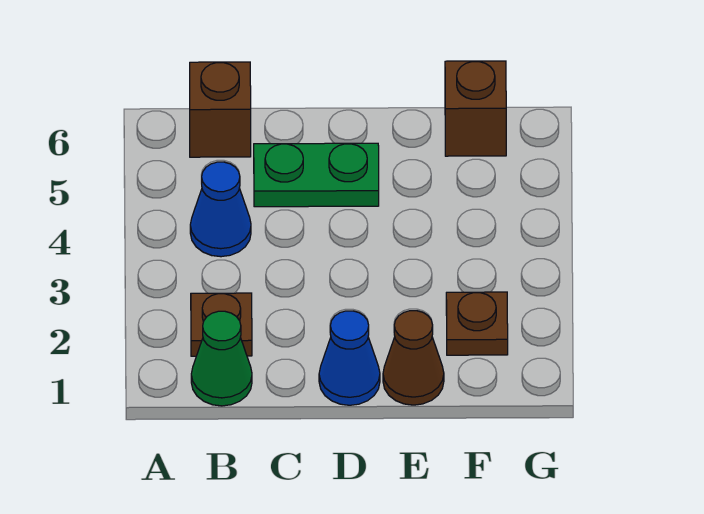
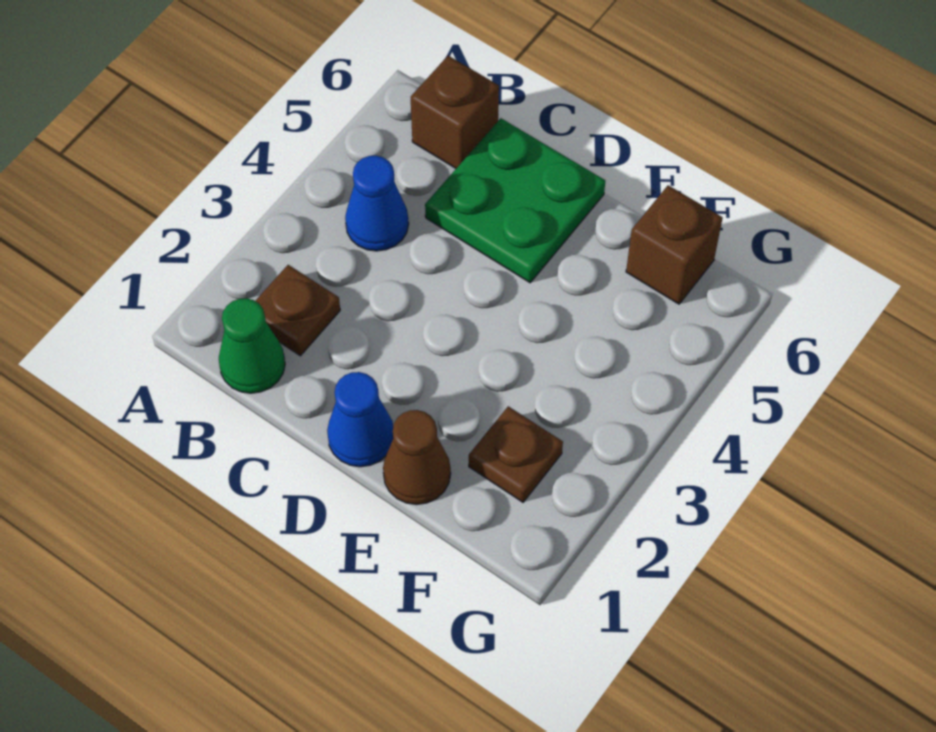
green plate C5:D5 level 1 -> green plate C5:D6 level 1

